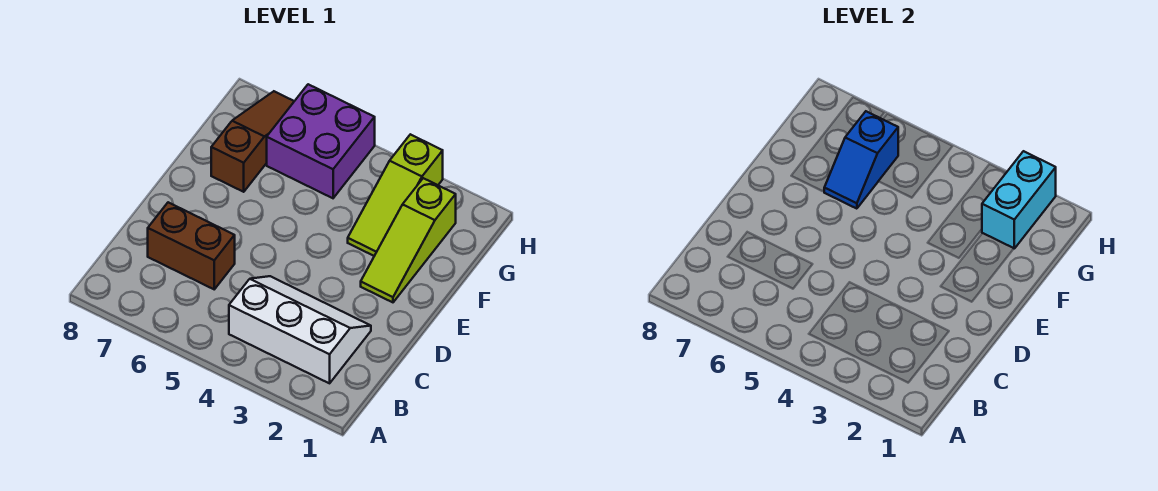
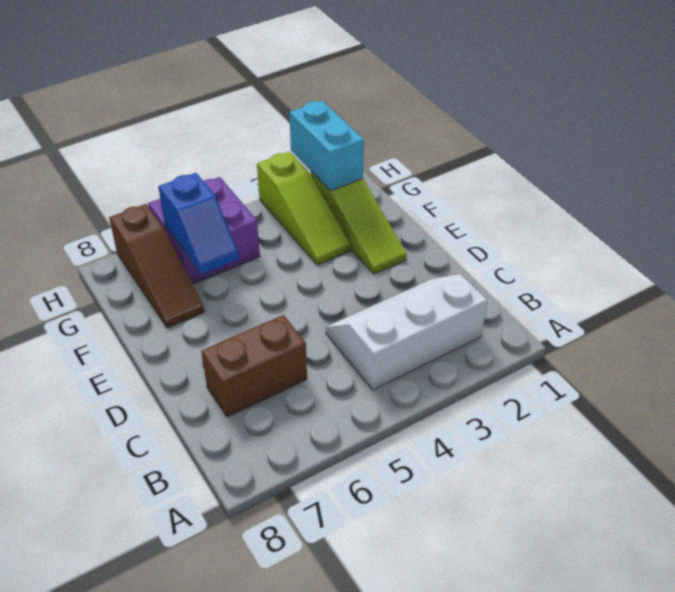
brown slope F7:H7 level 1 top F -> brown slope F7:H7 level 1 top H

